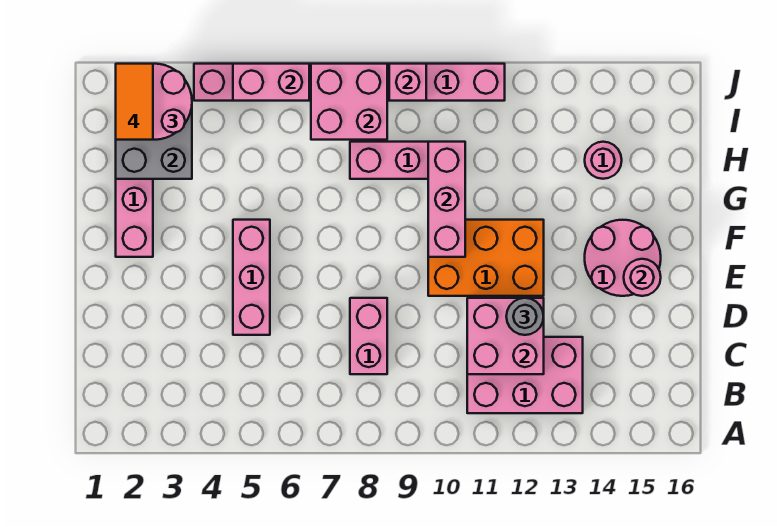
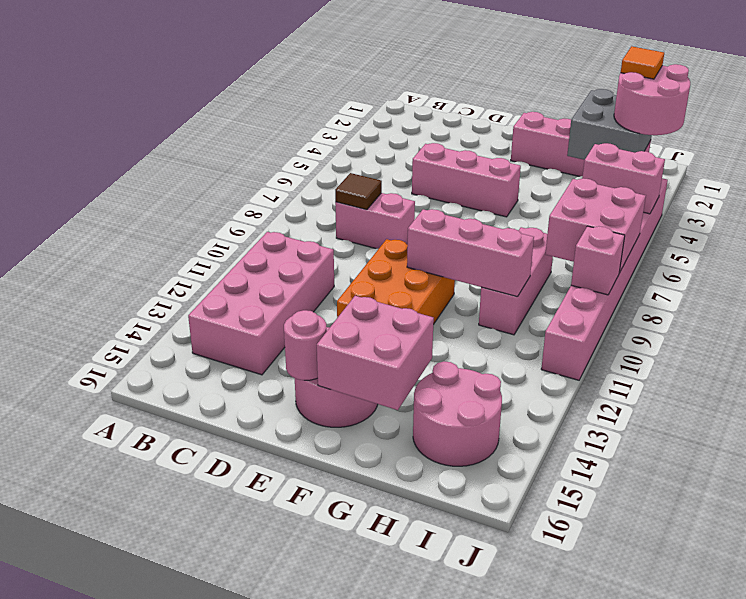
pink brick B11:C13 level 1 -> pink brick B11:C14 level 1
none -> brown tile C8 level 2
pink brick C11:D12 level 2 -> pink brick F14:G15 level 2
grey round brick D12 level 3 -> none
pink round brick H14 level 1 -> pink round brick H14:I15 level 1
orange tile I2:J2 level 4 -> orange tile I2 level 4
pink brick J5:J6 level 2 -> pink brick I5:J5 level 2

